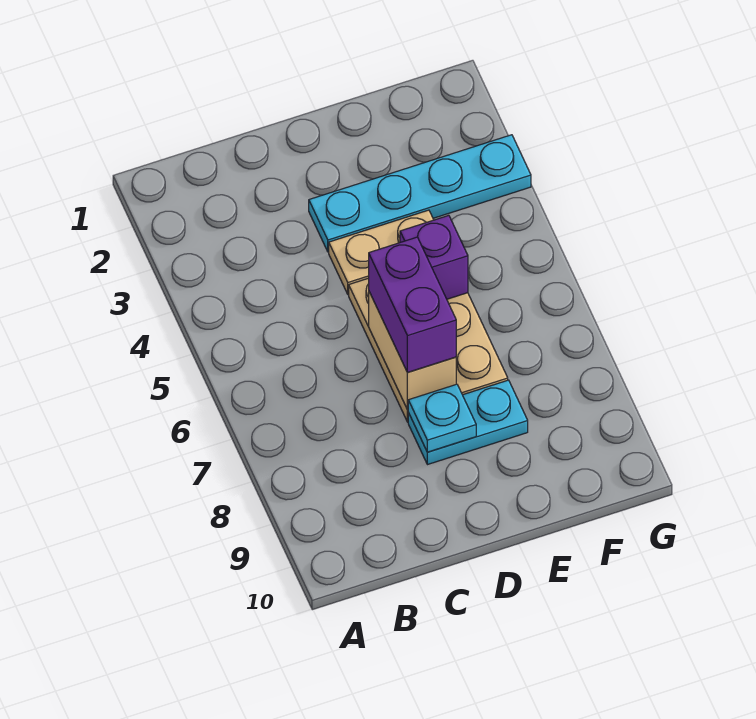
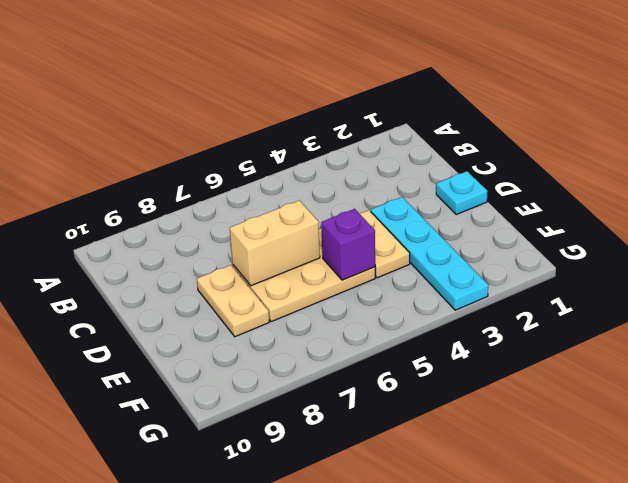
purple brick D6:D7 level 3 -> none
cyan plate D8:E8 level 1 -> tan plate D8:E8 level 1
cyan plate D8 level 2 -> cyan plate D1 level 1

